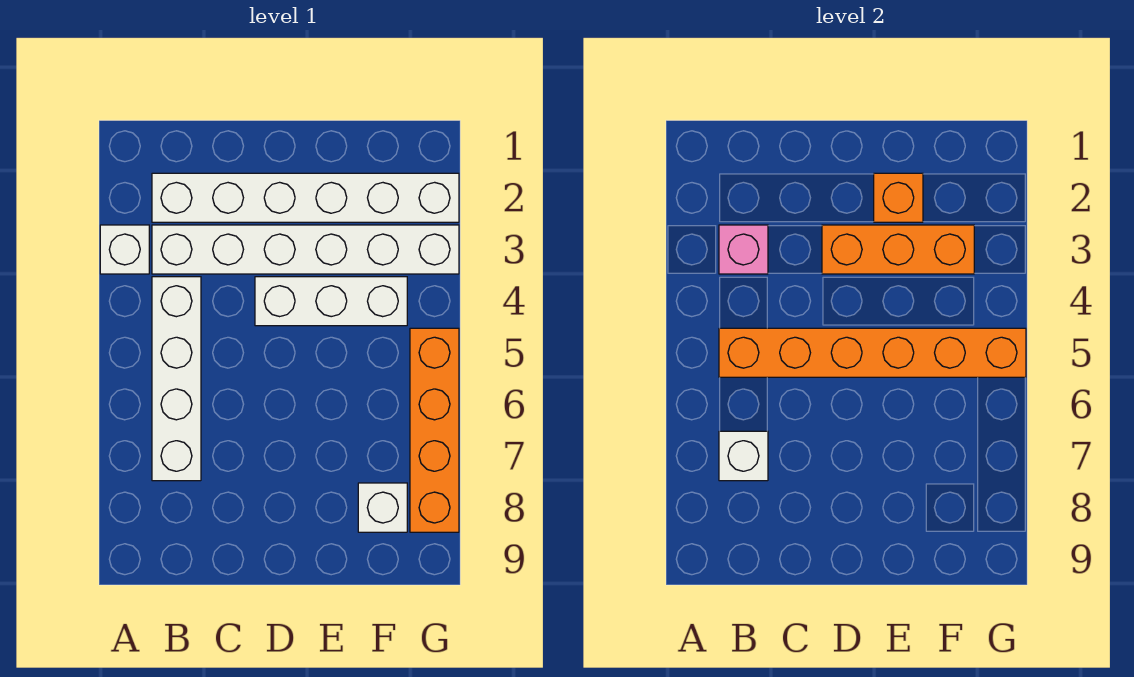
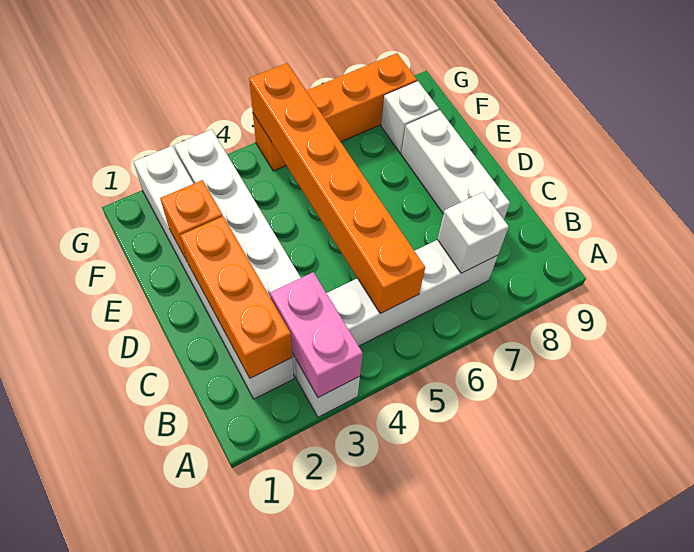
pink brick B3 level 2 -> pink brick A3:B3 level 2
orange brick D3:F3 level 2 -> orange brick B2:D2 level 2
white brick D4:F4 level 1 -> white brick C8:E8 level 1

